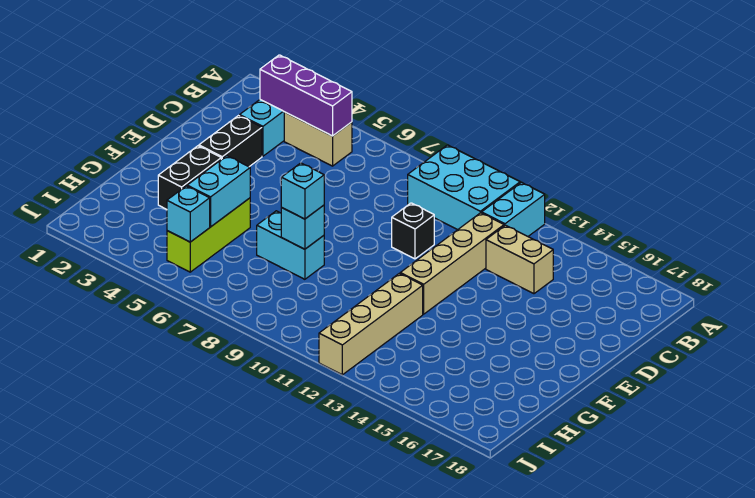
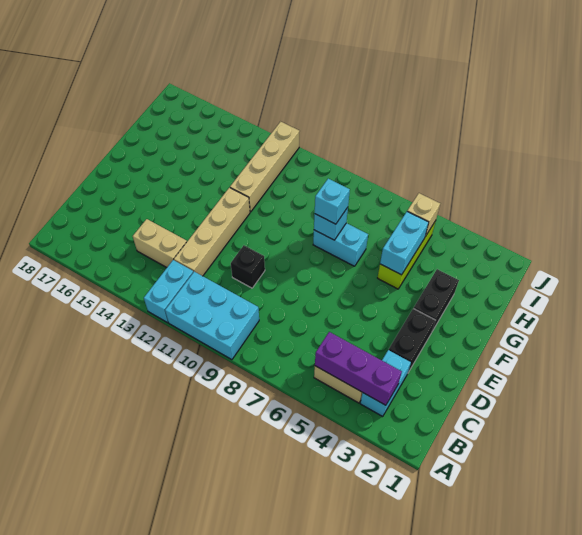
cyan brick I5 level 2 -> tan brick I5 level 2

